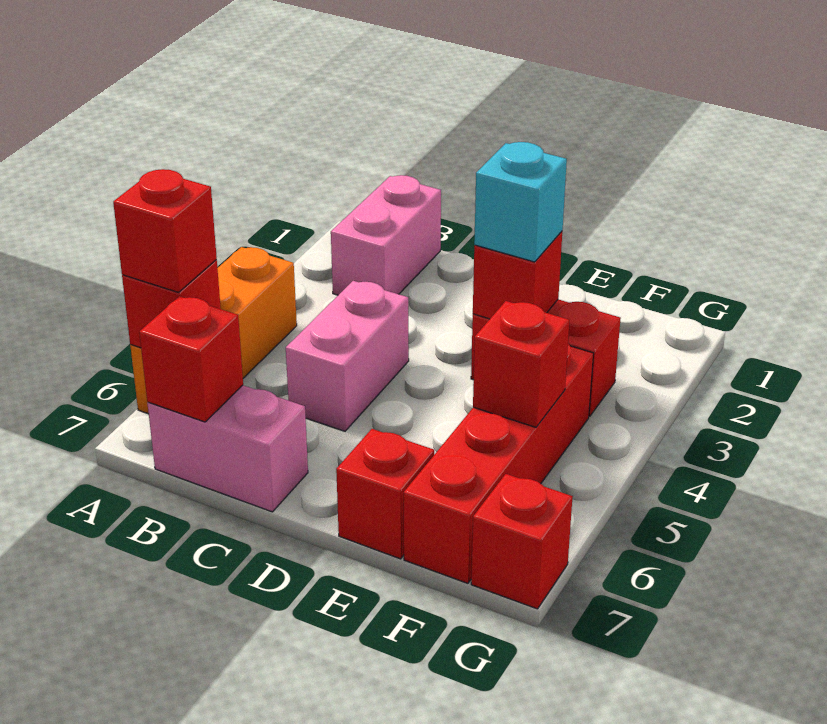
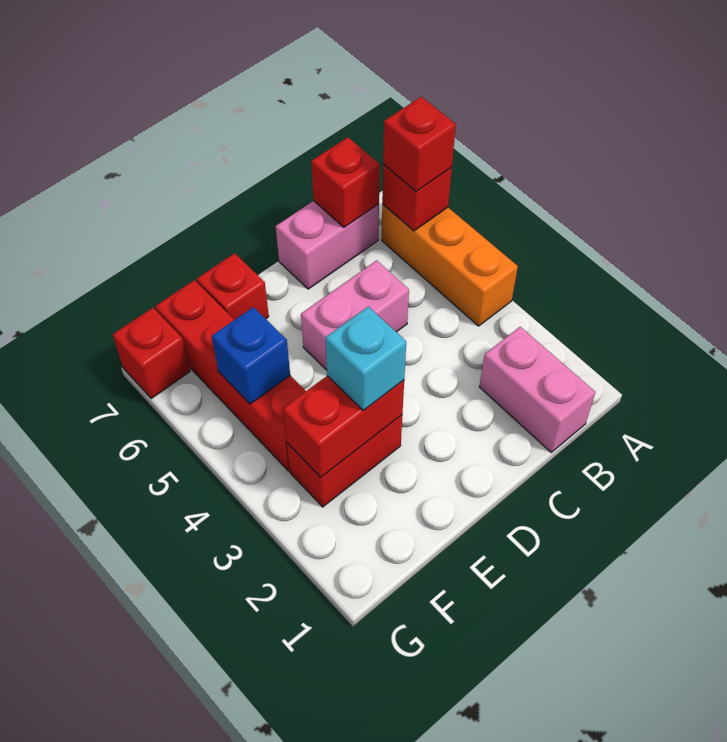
pink brick C4:C5 level 1 -> pink brick C5:D5 level 1
red brick E3 level 2 -> red brick E3:F3 level 2
red brick F5 level 2 -> blue brick F5 level 2

